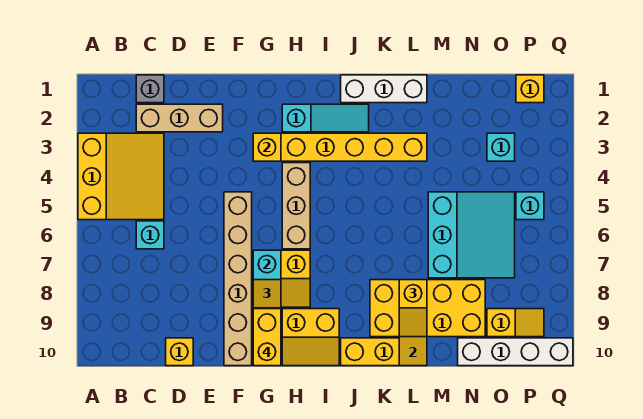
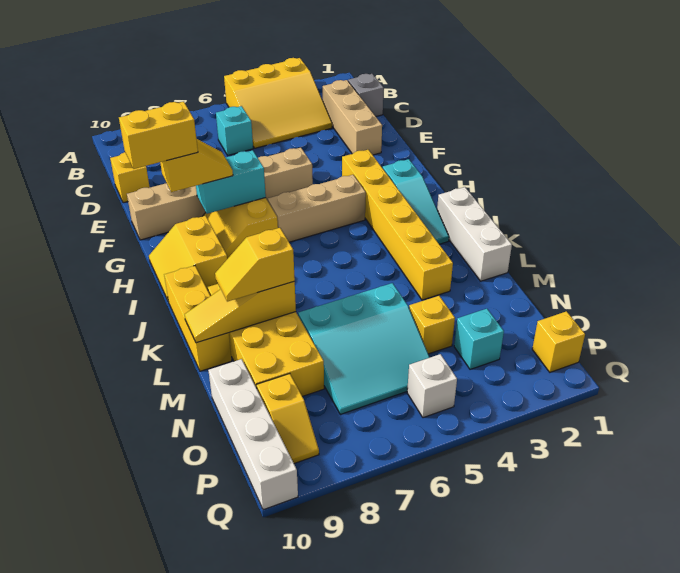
yellow brick G3 level 2 -> yellow brick N4 level 1
cyan brick P5 level 1 -> white brick P5 level 1

